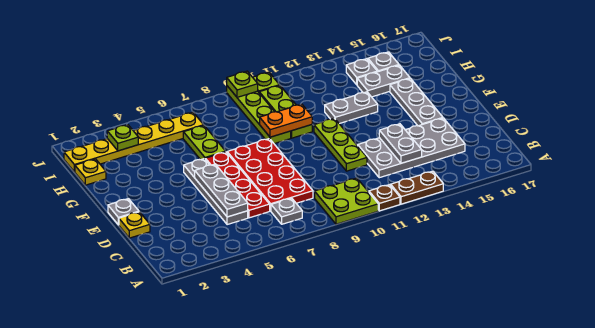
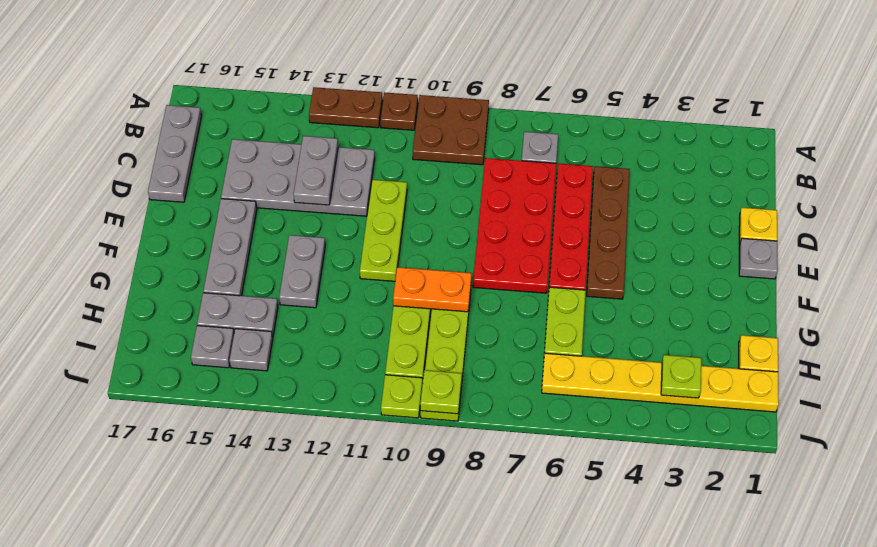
lime plate A9:B10 level 1 -> brown plate A9:B10 level 1
grey plate C5:F5 level 1 -> brown plate C5:F5 level 1
grey plate C5:E5 level 2 -> grey plate B17:D17 level 1
grey plate G12:G13 level 1 -> grey plate F13:G13 level 1

